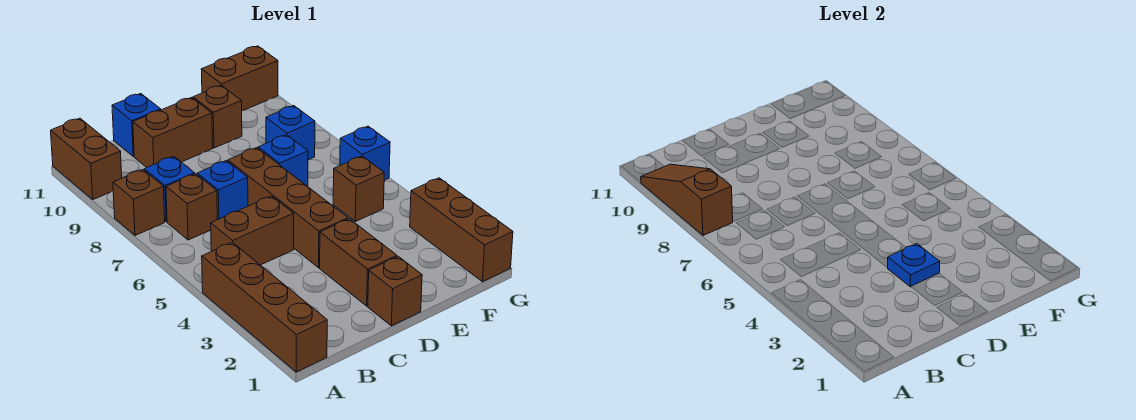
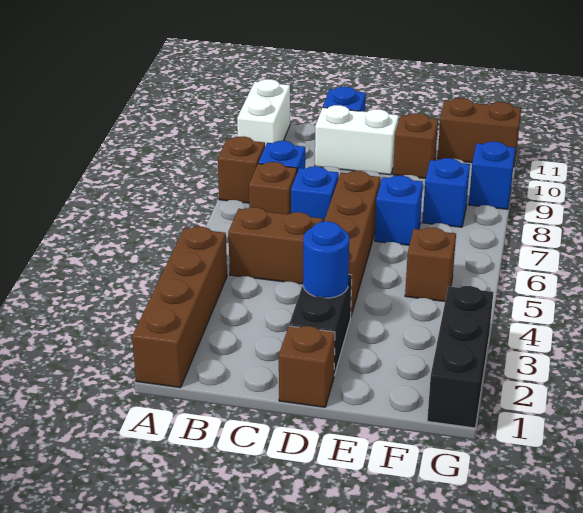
brown slope A8:A10 level 2 top 8 -> none
brown brick A10:A11 level 1 -> white brick A10:A11 level 1
brown brick C10:D10 level 1 -> white brick C10:D10 level 1
brown brick D2:D3 level 1 -> black brick D2:D3 level 1
blue plate D3 level 2 -> blue round brick D3 level 2
brown brick G1:G3 level 1 -> black brick G1:G3 level 1
blue brick G6 level 1 -> blue brick G9 level 1

